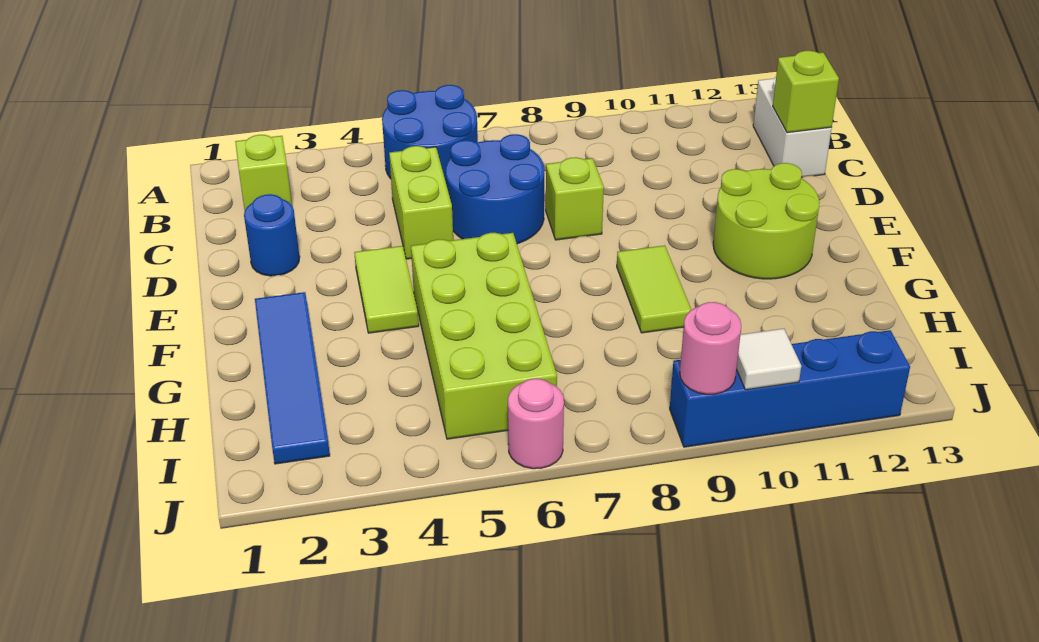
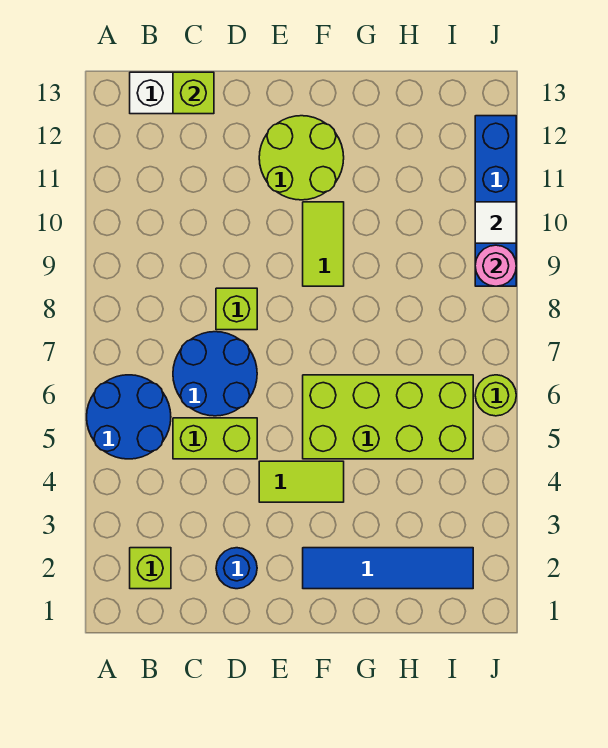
lime tile F9:G9 level 1 -> lime tile F9:F10 level 1
pink round brick J6 level 1 -> lime round brick J6 level 1

